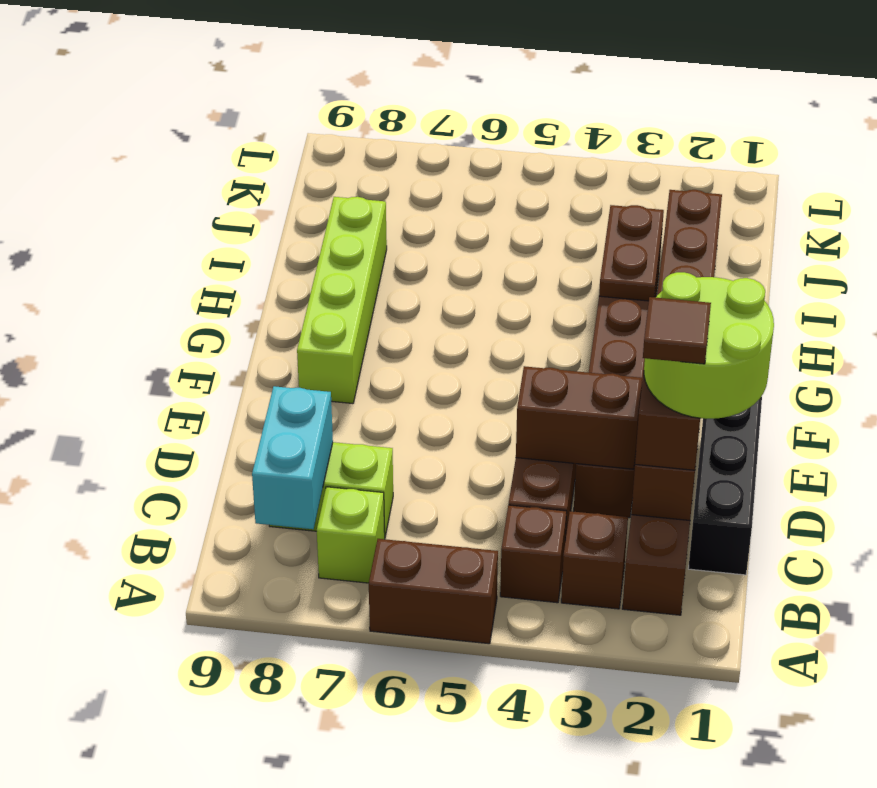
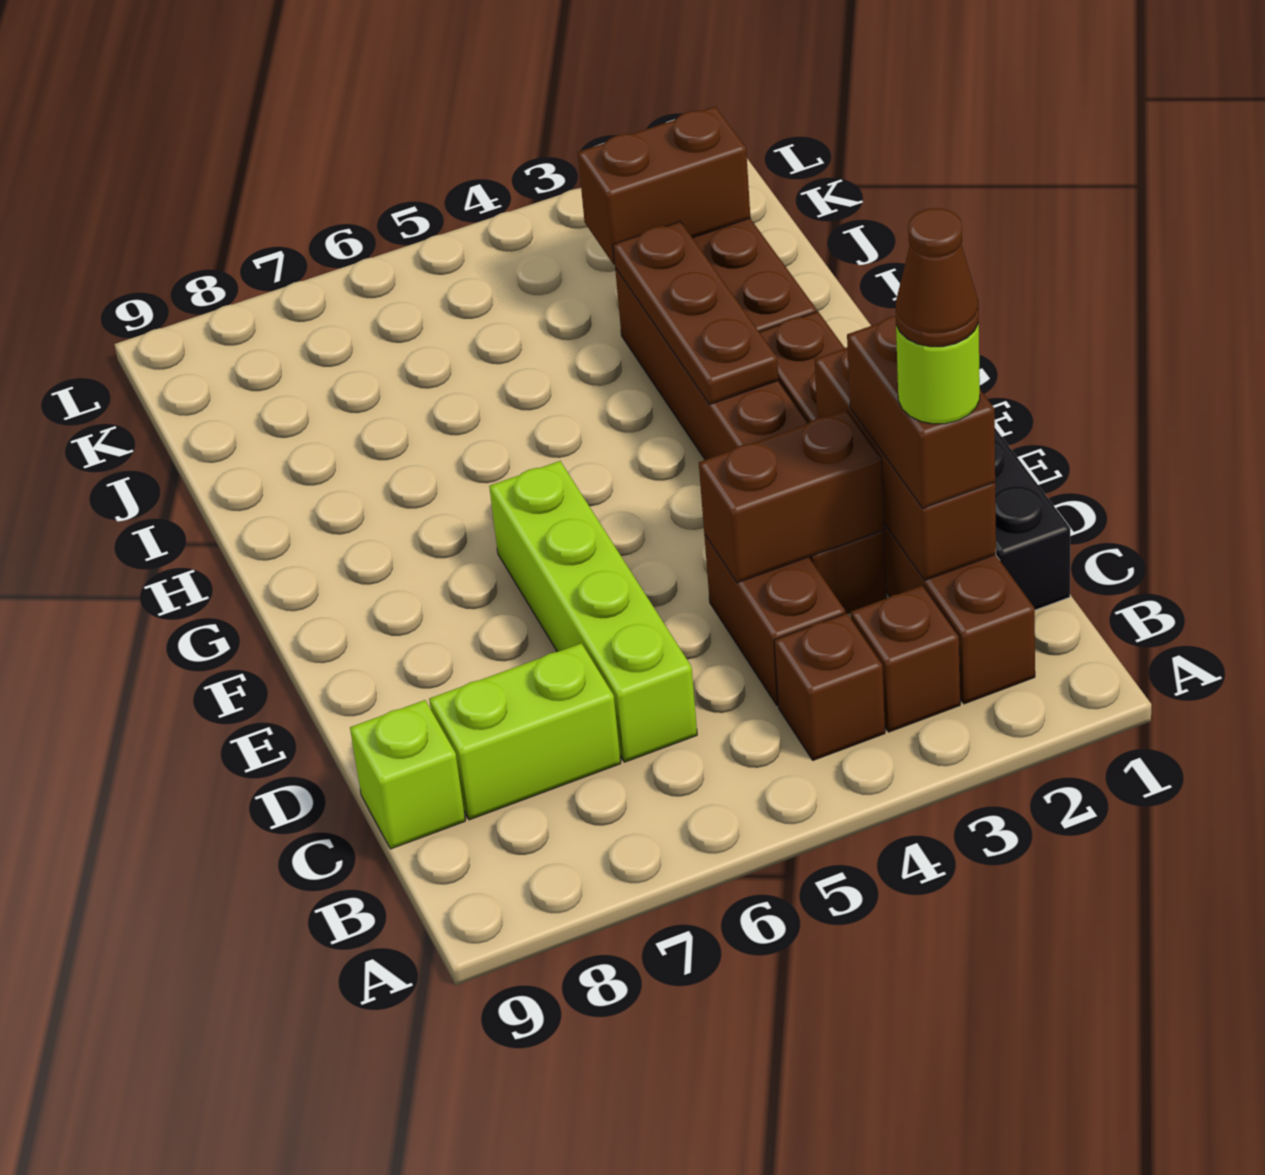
brown brick A5:A6 level 1 -> brown brick J2:J3 level 2
lime brick B7 level 1 -> lime brick C9 level 1
cyan brick B8:C8 level 2 -> none
lime round brick C1:D2 level 4 -> lime round brick C2 level 4
brown tile C2 level 5 -> brown cone C2 level 5
lime brick F8:I8 level 1 -> lime brick C6:F6 level 1
brown plate H3:I3 level 2 -> brown plate G3:I3 level 2

